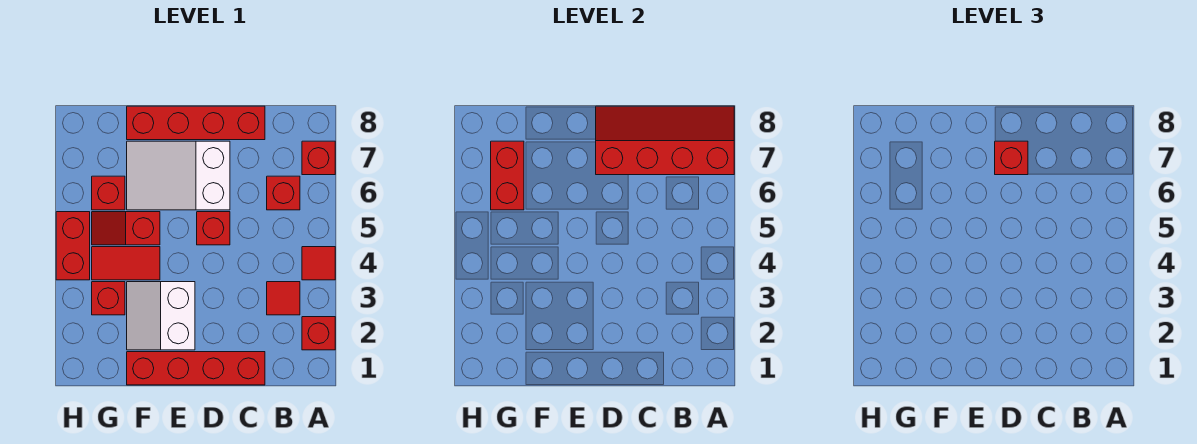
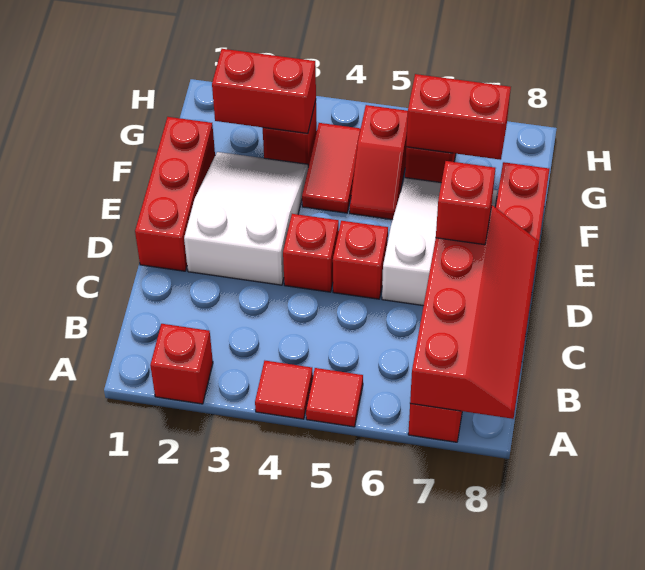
red tile B3 level 1 -> red tile A5 level 1
red brick B6 level 1 -> red brick D4 level 1
red brick C1:F1 level 1 -> red brick D1:F1 level 1
white slope E2:F3 level 1 top E -> white slope D2:F3 level 1 top D
red slope F5:G5 level 1 top F -> red slope F5:G5 level 1 top G
red brick H4:H5 level 1 -> red brick G2:G3 level 2

